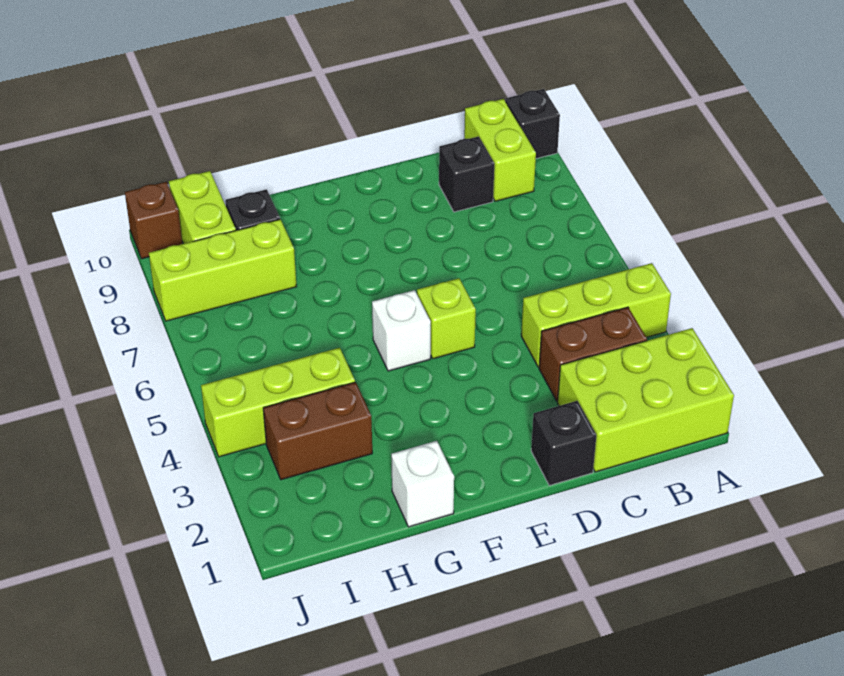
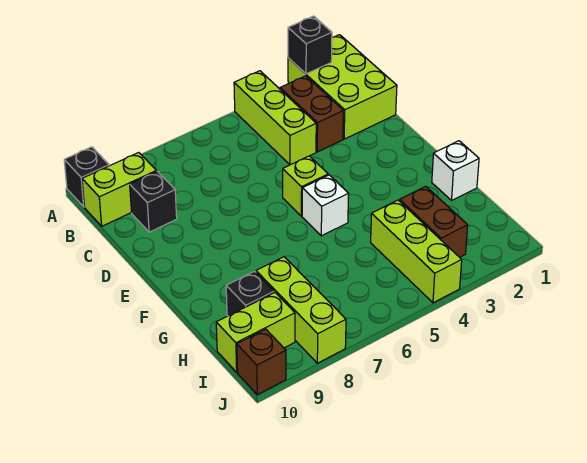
black brick D1 level 1 -> black brick A2 level 2

